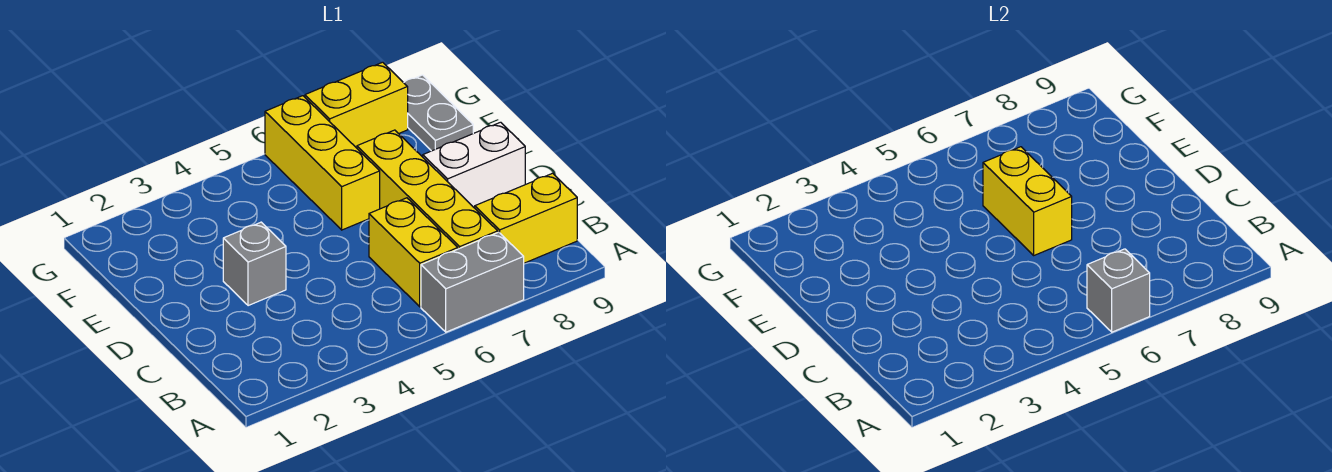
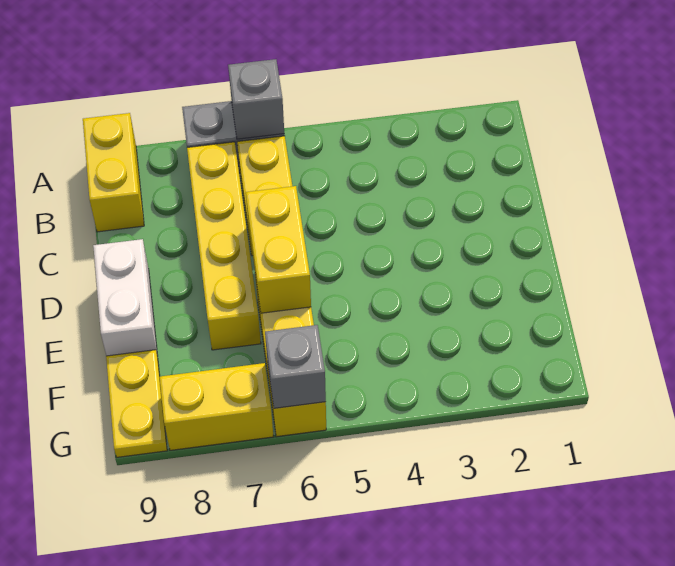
yellow brick B8:B9 level 1 -> yellow brick A9:B9 level 1
grey brick D3 level 1 -> grey brick G6 level 2
white brick D8:D9 level 1 -> white brick D9:E9 level 1
grey plate F9:G9 level 1 -> yellow plate F9:G9 level 1

